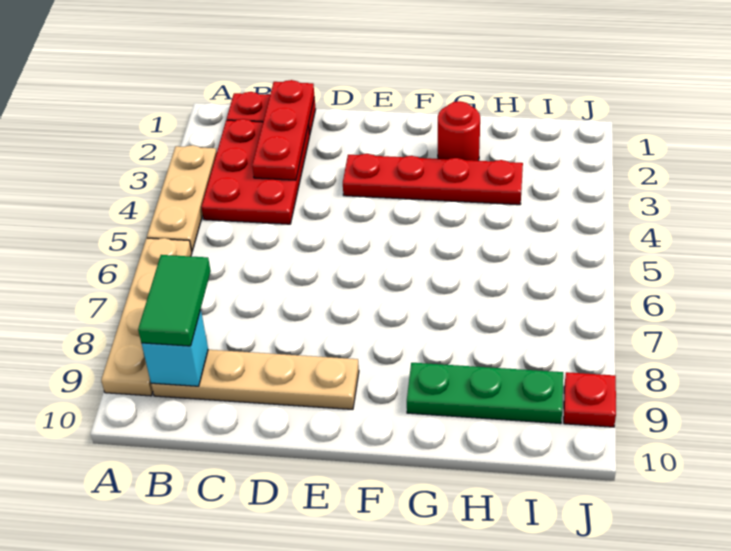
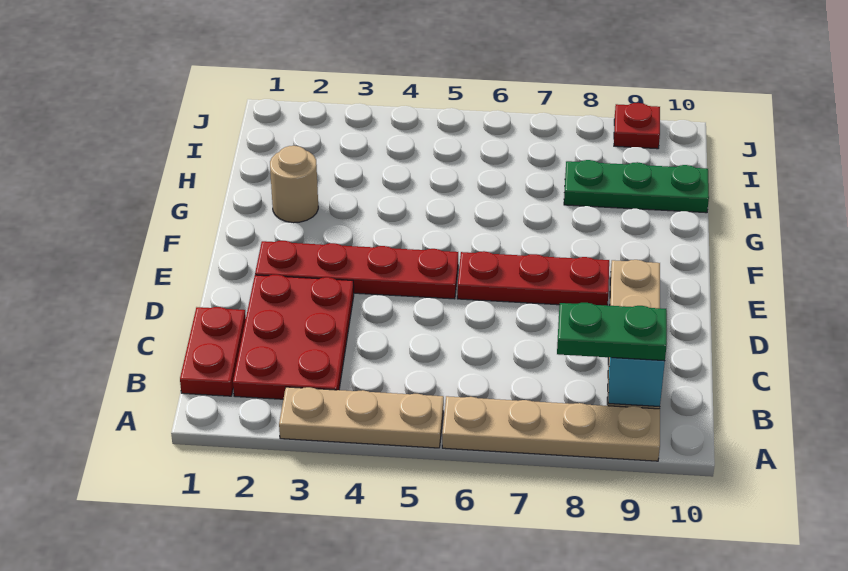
red plate B2:C4 level 1 -> red plate B2:D3 level 1
green tile B8:B9 level 3 -> green plate B8:B9 level 3
red plate C1:C3 level 2 -> red plate E6:E8 level 1
red plate E3:H3 level 1 -> red plate E2:E5 level 1
red round brick G2 level 1 -> tan round brick G2 level 1
green plate G9:I9 level 1 -> green plate H8:H10 level 1

